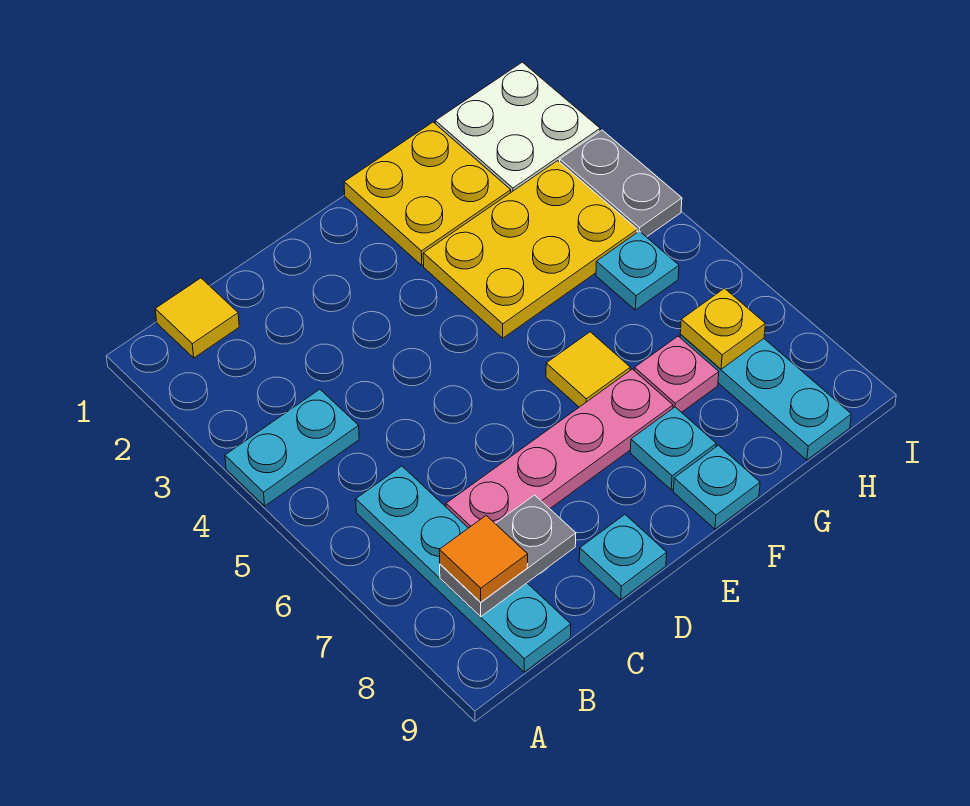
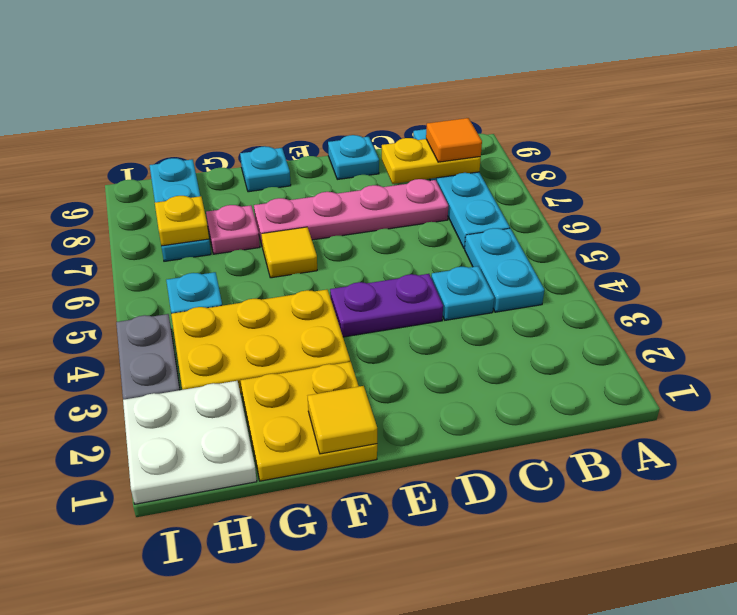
cyan plate A4:B4 level 1 -> cyan plate B4:B5 level 1
yellow tile B1 level 1 -> yellow tile F1 level 2
grey plate B8:C8 level 2 -> yellow plate B8:C8 level 2
none -> purple plate D4:E4 level 1
cyan plate F8 level 1 -> cyan plate C4 level 1

